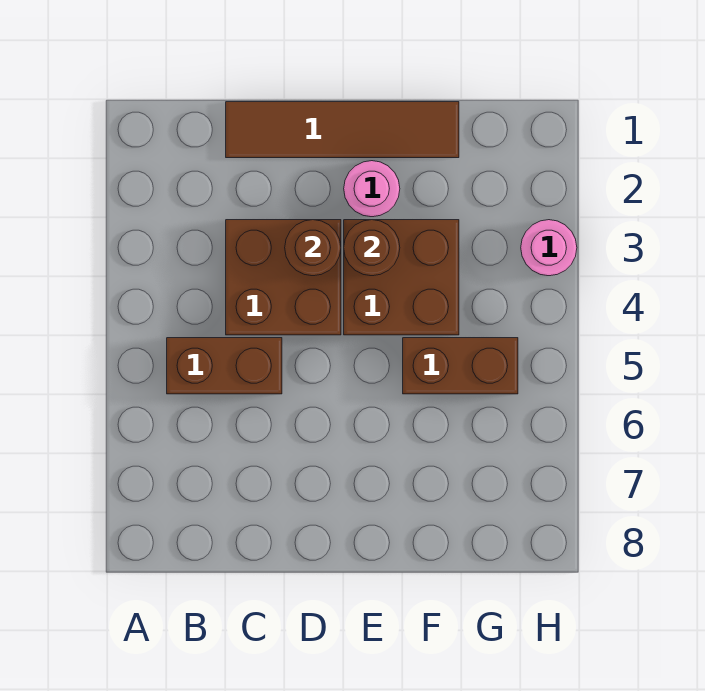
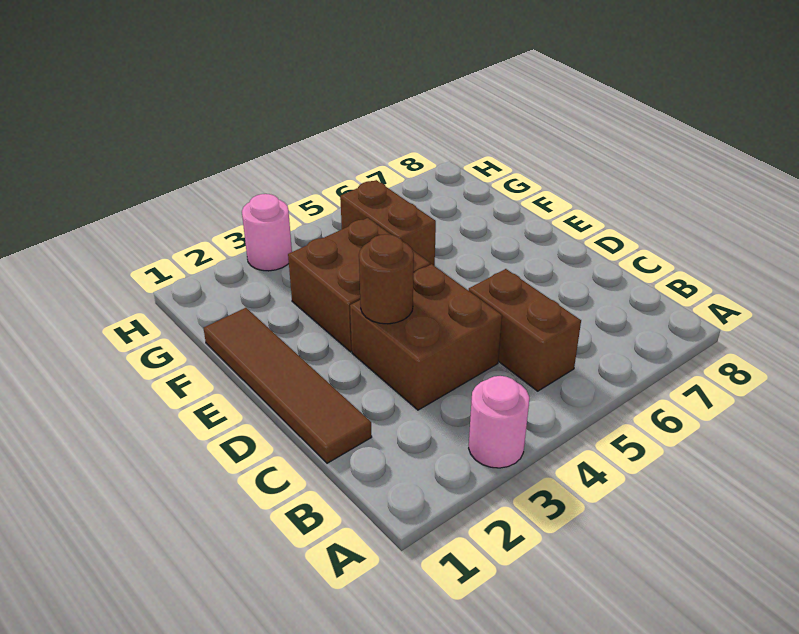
pink round brick E2 level 1 -> pink round brick A3 level 1
brown round brick E3 level 2 -> none

